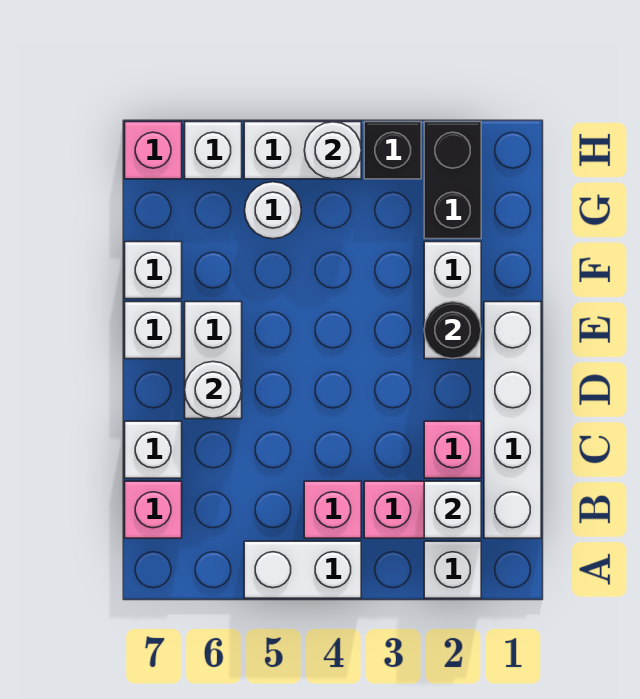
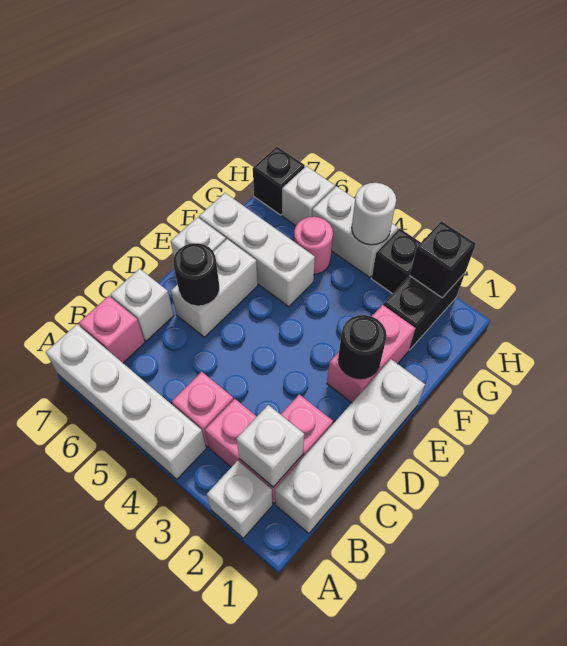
white brick A4:A5 level 1 -> white brick A4:A7 level 1
white round brick D6 level 2 -> black round brick D6 level 2
white brick E2:F2 level 1 -> pink brick E2:F2 level 1
white brick F7 level 1 -> white brick F5:F7 level 1
white round brick G5 level 1 -> pink round brick G5 level 1
none -> black brick H2 level 2
pink brick H7 level 1 -> black brick H7 level 1

